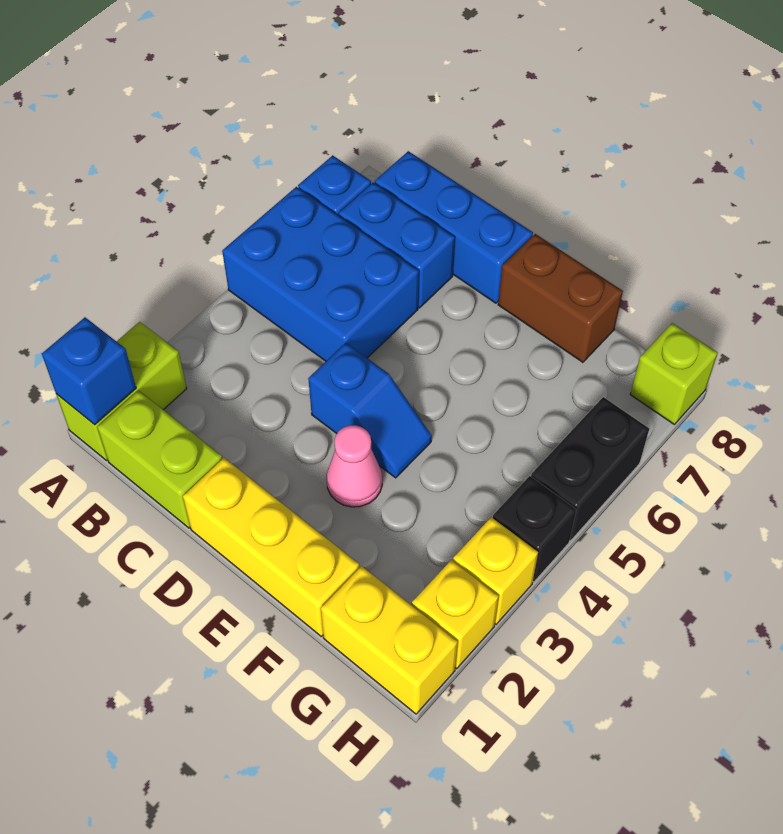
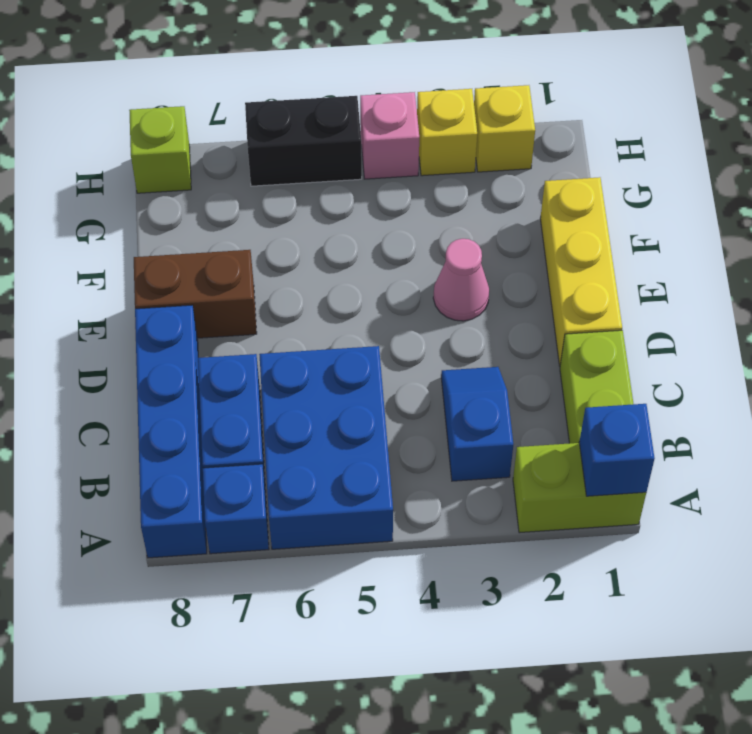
blue brick B8:D8 level 1 -> blue brick A8:D8 level 1
blue slope D4:E4 level 1 top D -> blue slope B3:C3 level 1 top B
brown brick E8:F8 level 1 -> brown brick E7:E8 level 1
yellow brick G1:H1 level 1 -> none
black brick H4 level 1 -> pink brick H4 level 1

